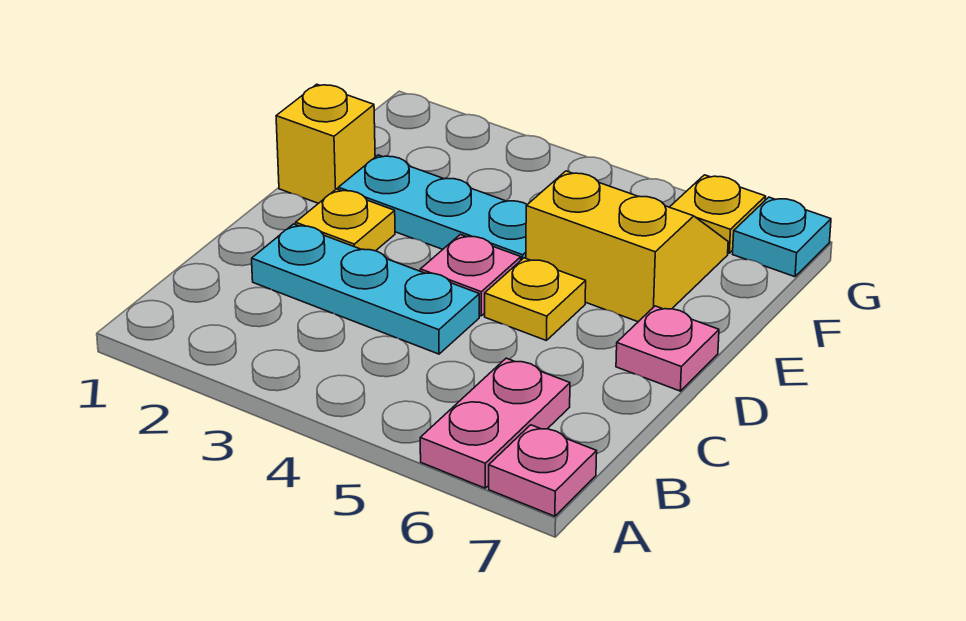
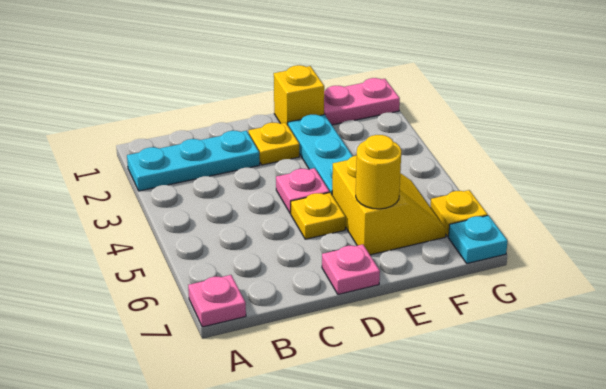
pink plate A6:B6 level 1 -> pink plate F1:G1 level 1
cyan plate C2:C4 level 1 -> cyan plate A2:C2 level 1
none -> yellow round brick E6 level 2

